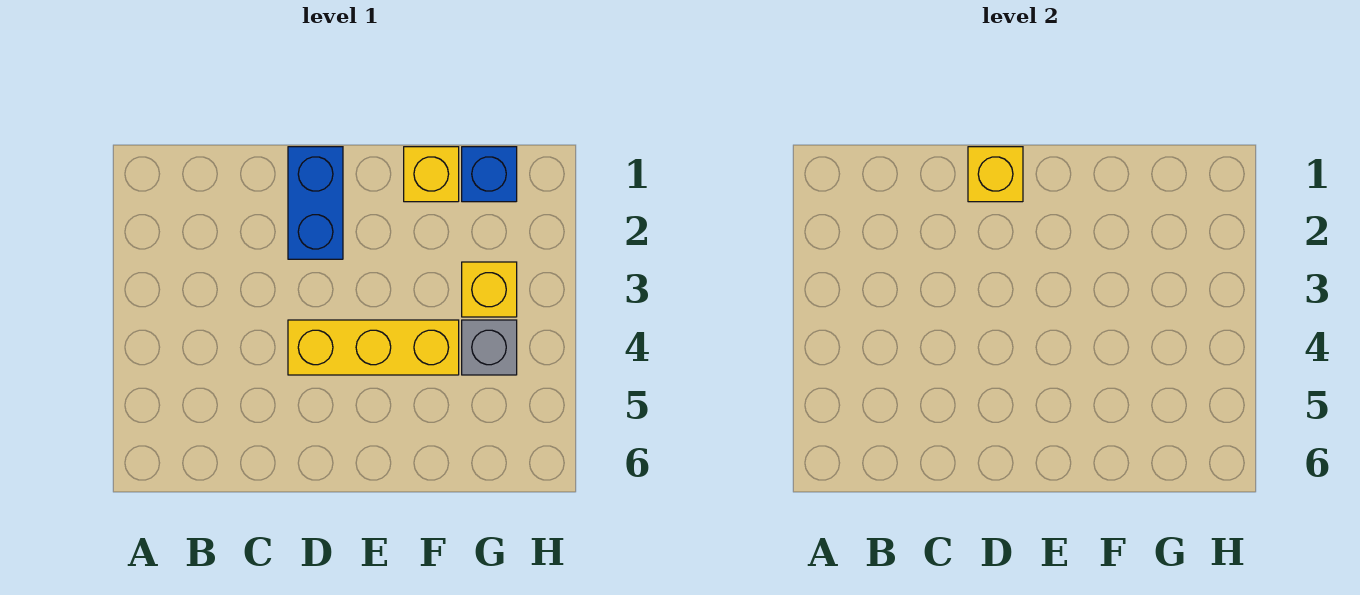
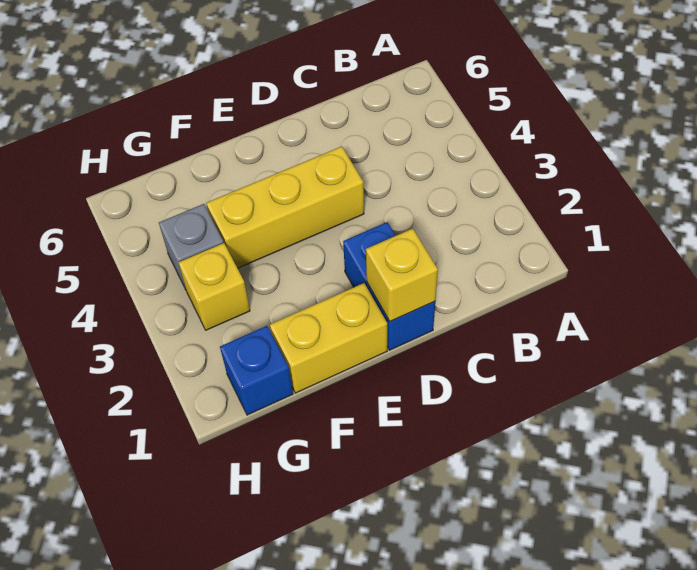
yellow brick F1 level 1 -> yellow brick E1:F1 level 1

